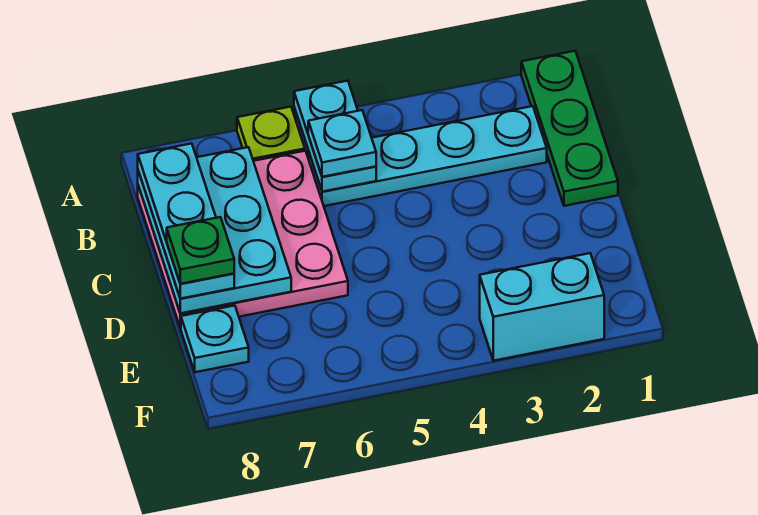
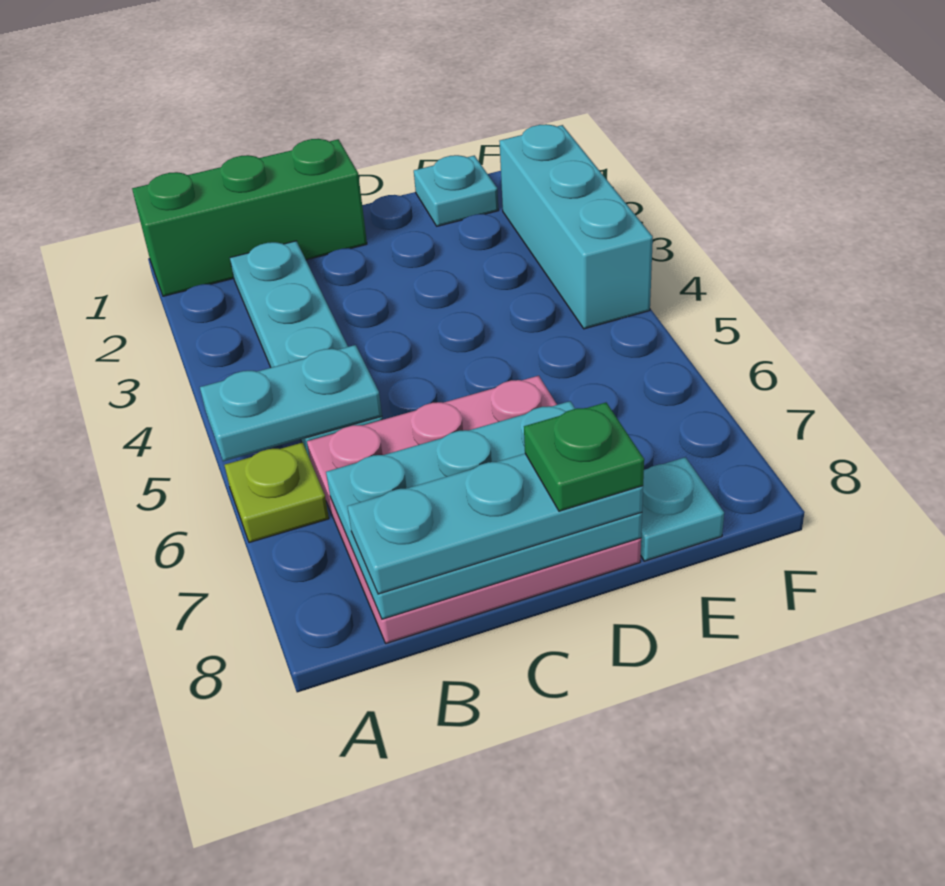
green plate A1:C1 level 1 -> green brick A1:C1 level 1
cyan plate B5 level 3 -> cyan plate E1 level 1
cyan brick F2:F3 level 1 -> cyan brick F2:F4 level 1

